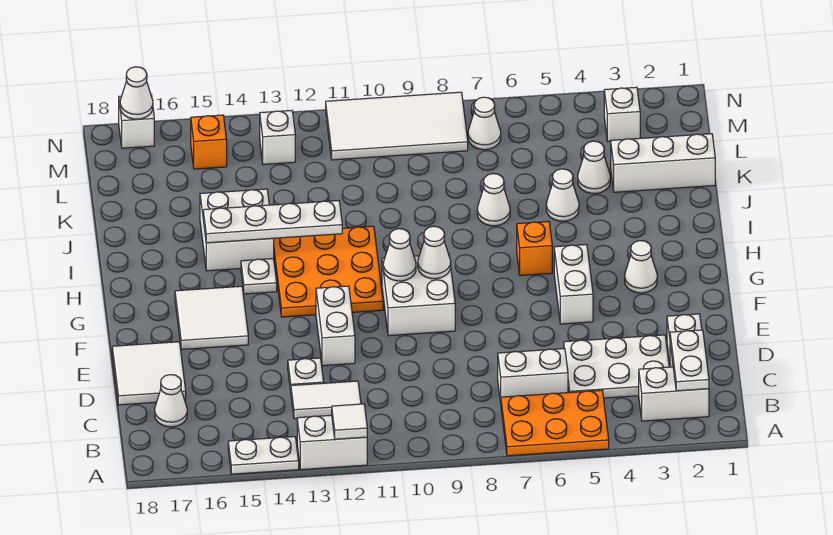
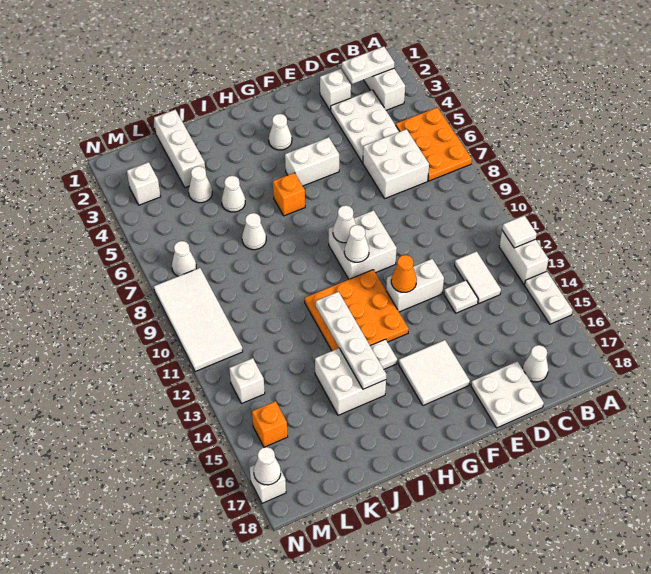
white brick C6:C7 level 1 -> white brick C6:D7 level 1
white tile D17:E18 level 1 -> white plate D17:E18 level 1
none -> orange cone F12 level 2

